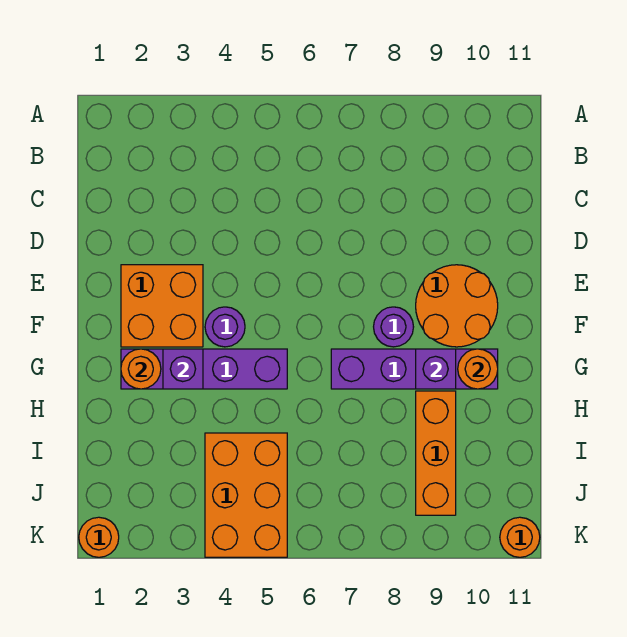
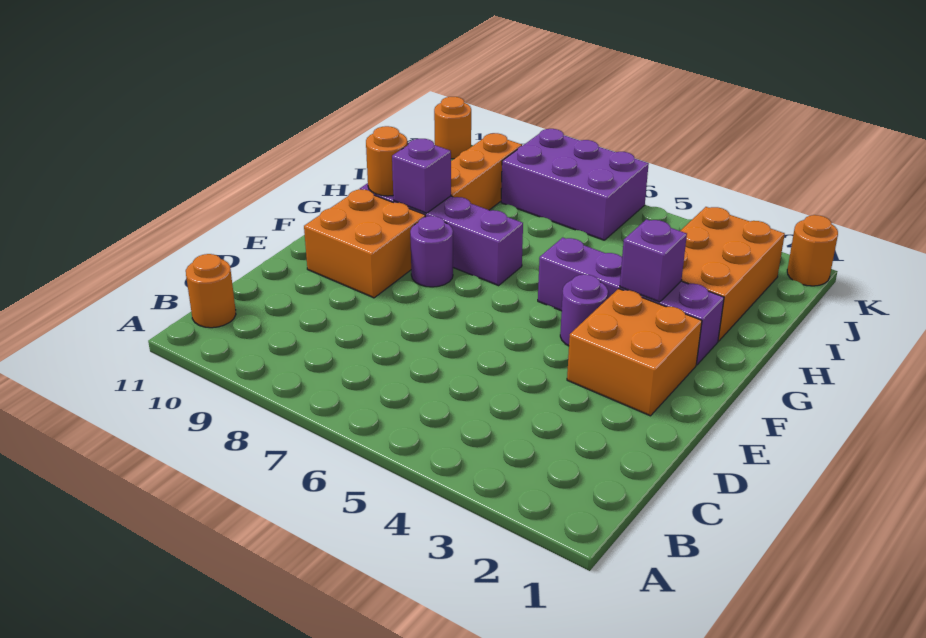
orange round brick E9:F10 level 1 -> orange brick E9:F10 level 1
orange round brick G2 level 2 -> orange round brick B11 level 1
orange brick I4:K5 level 1 -> orange brick H2:J3 level 1
none -> purple brick J6:K8 level 1

